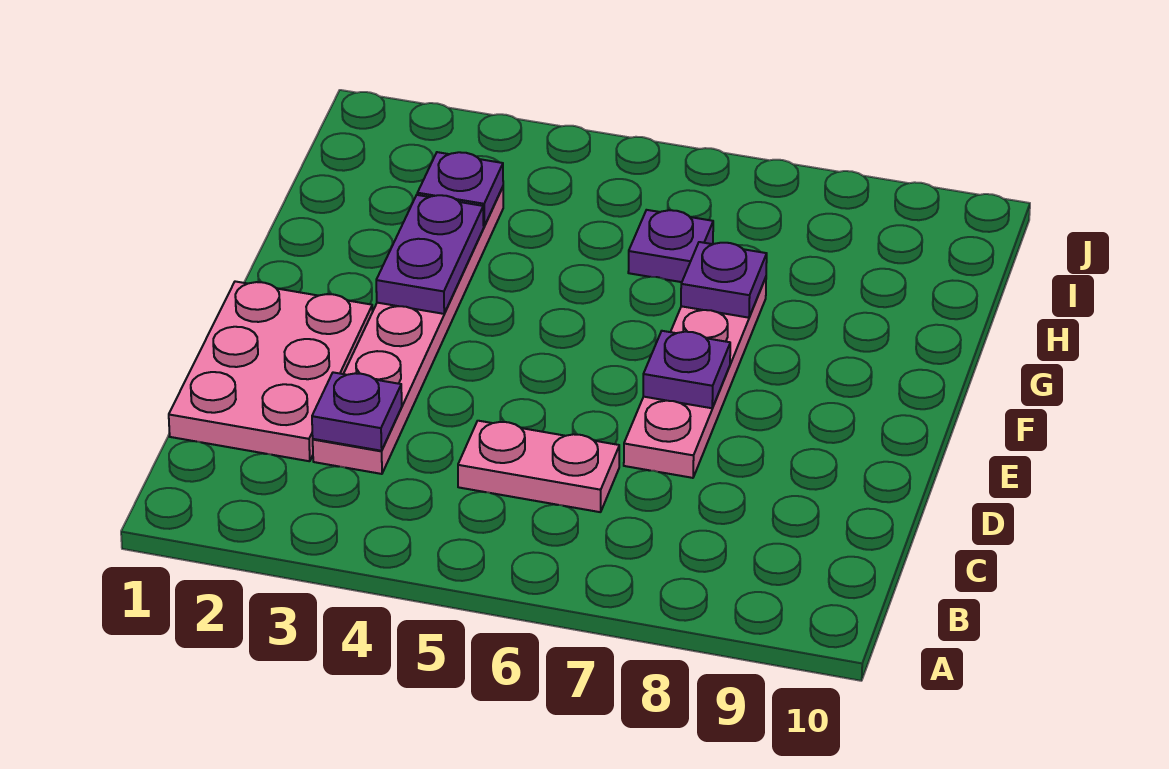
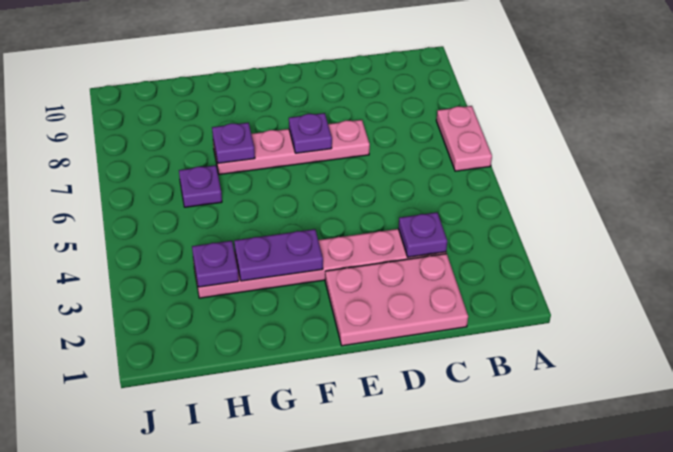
pink plate C5:C6 level 1 -> pink plate A6:A7 level 1

